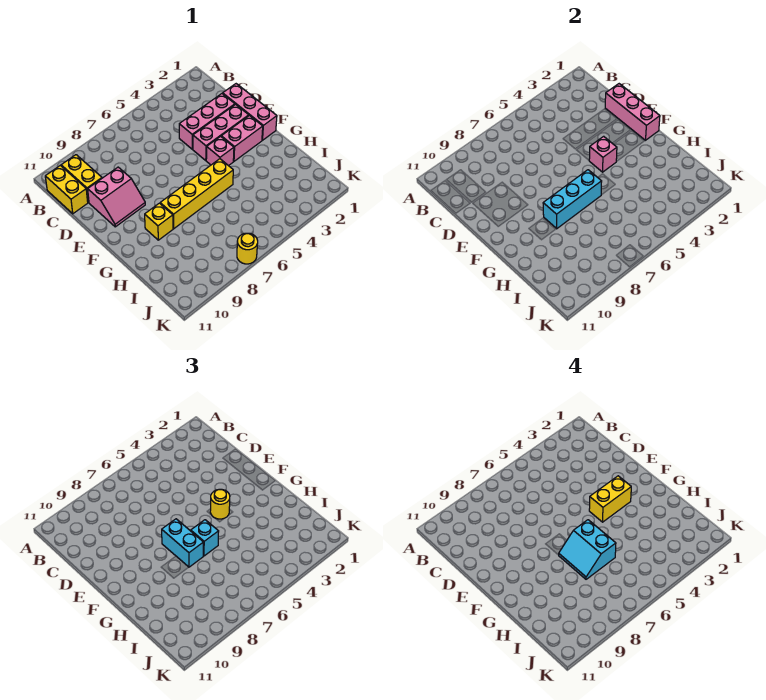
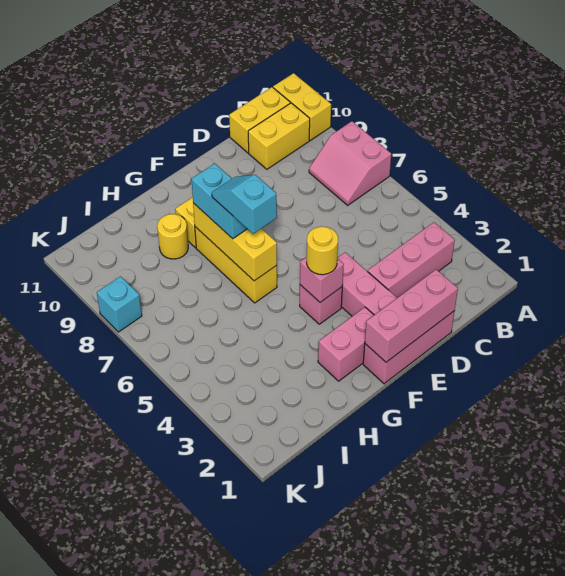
pink brick D2:D4 level 1 -> pink brick B3:D3 level 1
pink slope D9:E10 level 1 top D -> pink slope A7:B8 level 1 top A
pink brick F2:F3 level 1 -> pink brick F2:G2 level 1
yellow brick F3:F4 level 4 -> yellow brick A10:A11 level 1
cyan brick F7:G7 level 3 -> cyan brick G7:G8 level 3
yellow brick G5:G8 level 1 -> yellow brick G6:G8 level 1
cyan brick G6:G8 level 2 -> yellow brick G6:G8 level 2
cyan brick G6 level 3 -> cyan brick K8 level 1
cyan slope G6:H7 level 4 top 6 -> cyan slope G6:G7 level 4 top 6
yellow round brick K7 level 1 -> yellow round brick H9 level 1

